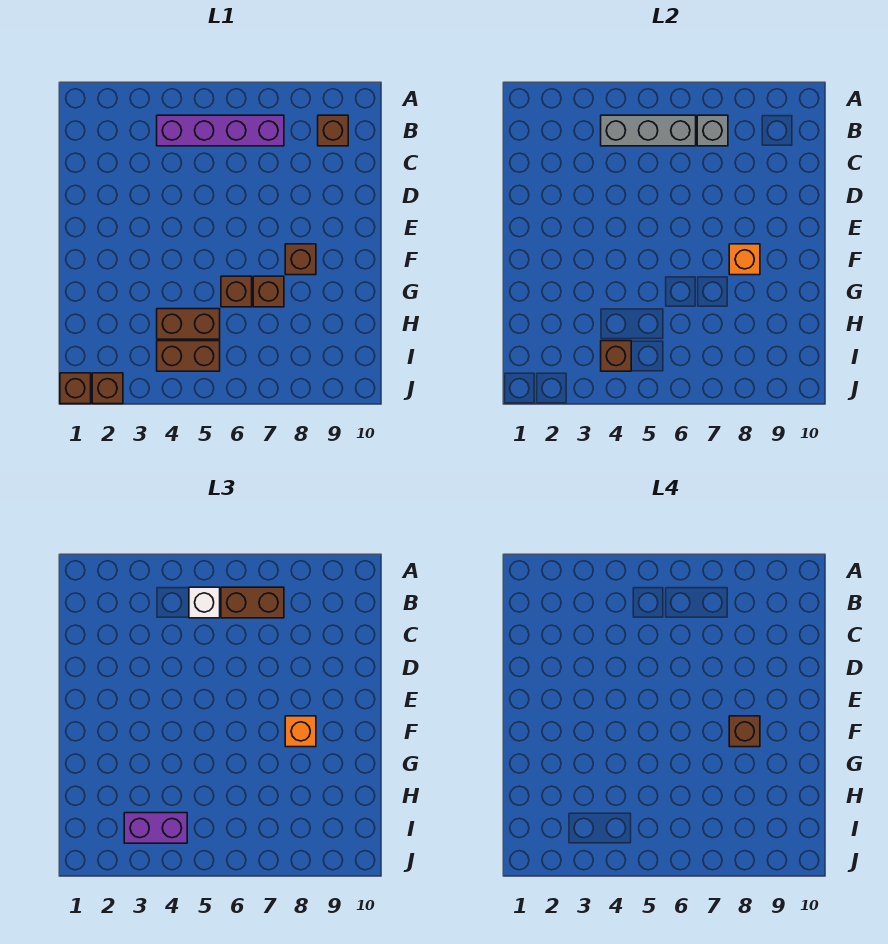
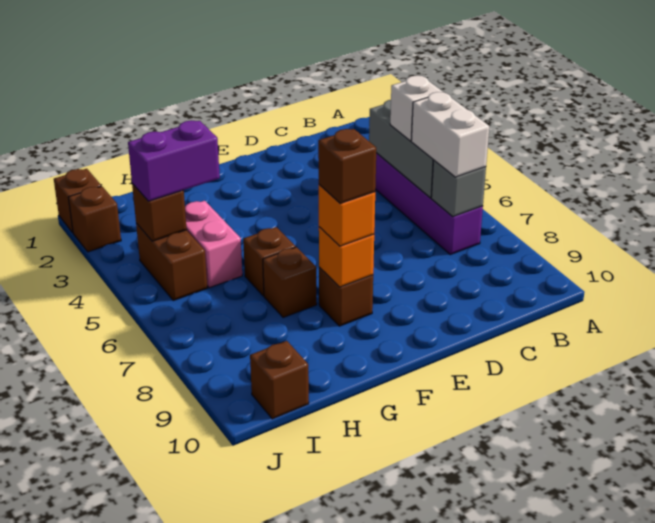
brown brick B6:B7 level 3 -> white brick B6:B7 level 3
brown brick B9 level 1 -> brown brick I10 level 1
brown brick H4:H5 level 1 -> pink brick H4:H5 level 1
purple brick I3:I4 level 3 -> purple brick H4:I4 level 3

